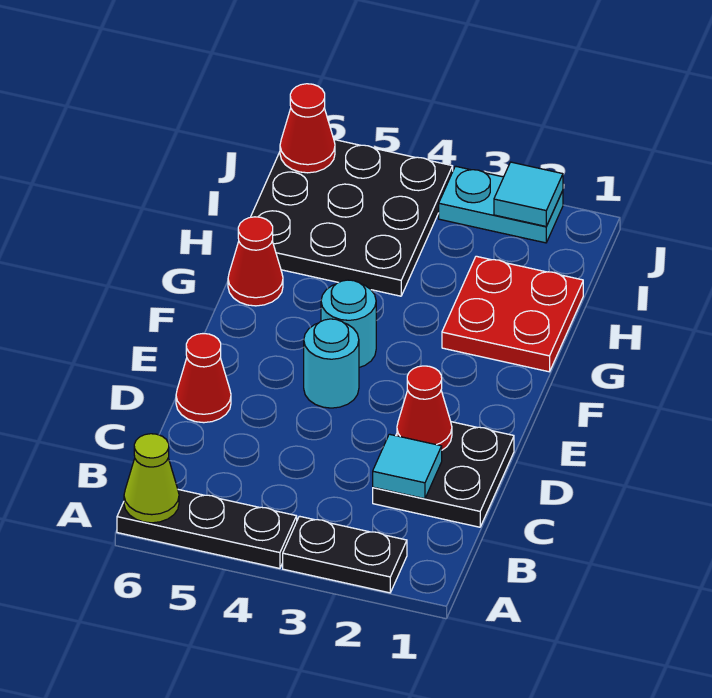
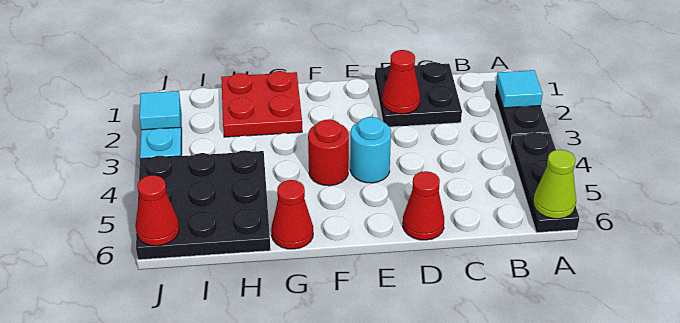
cyan tile C2 level 2 -> cyan tile A2 level 2
cyan round brick F4 level 1 -> red round brick F4 level 1

